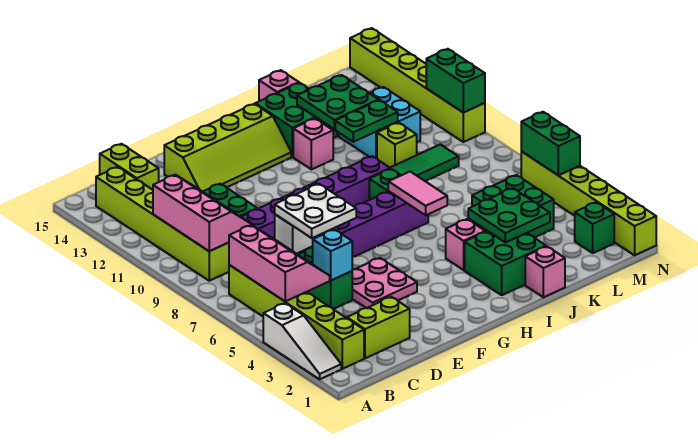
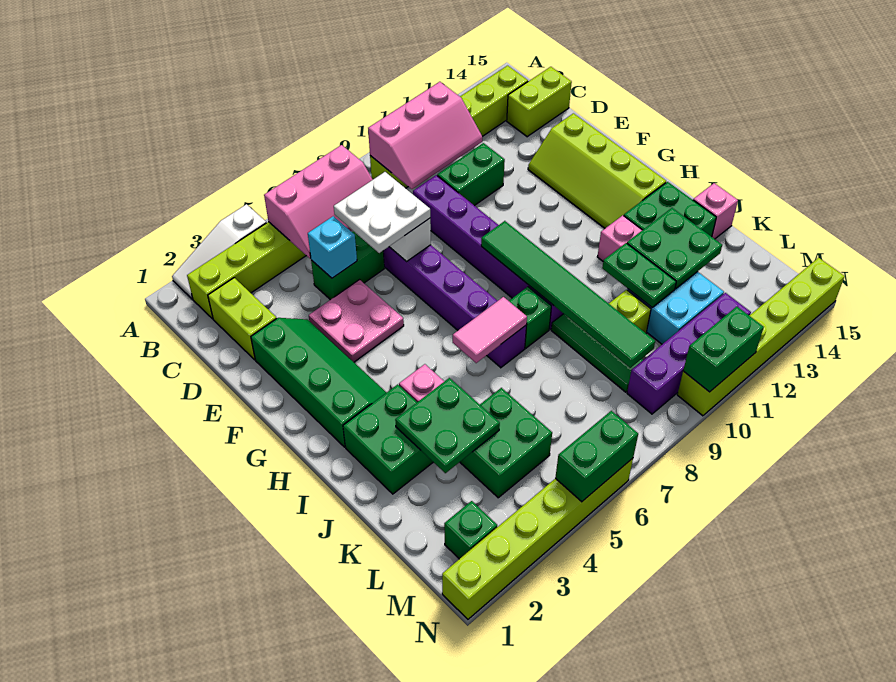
none -> green slope E2:H3 level 1 top 2
none -> green tile G9:L9 level 2
pink brick J1 level 1 -> none
none -> purple brick M9:M12 level 1

